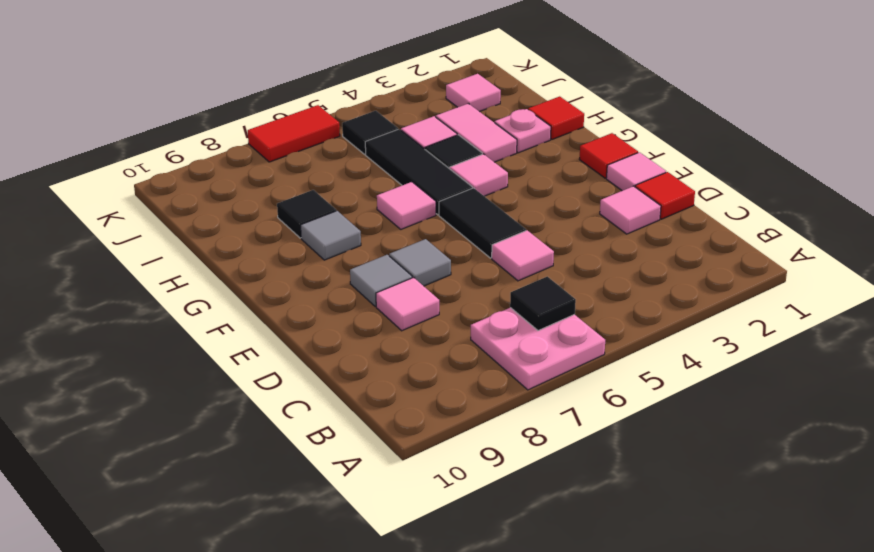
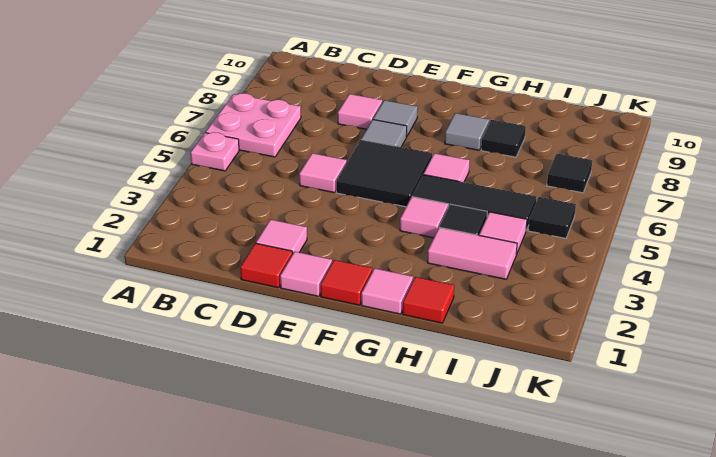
black tile B6 level 2 -> black tile J7 level 1
black tile E5:F5 level 1 -> black tile E5:F6 level 1
pink plate H2 level 1 -> pink plate A5 level 1
pink tile J2 level 1 -> pink tile G1 level 1
red tile K6:K7 level 1 -> none

